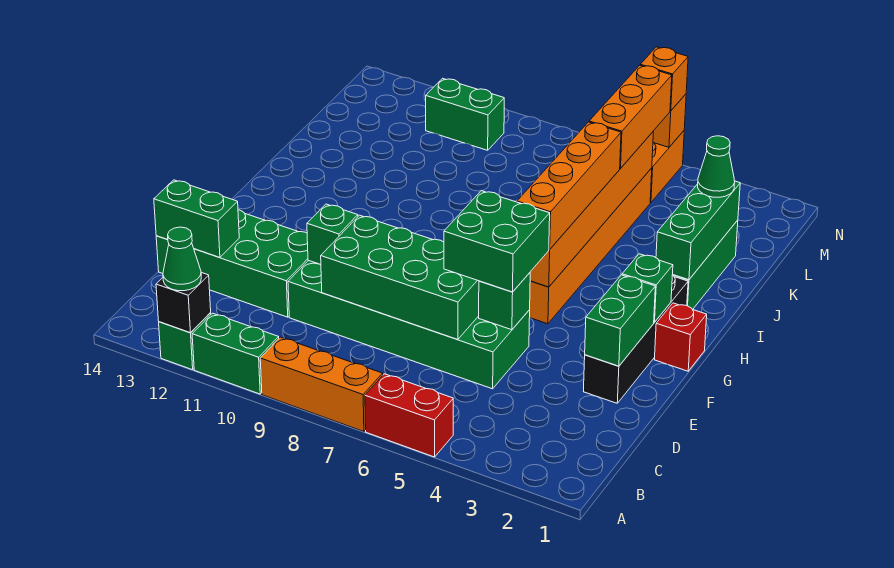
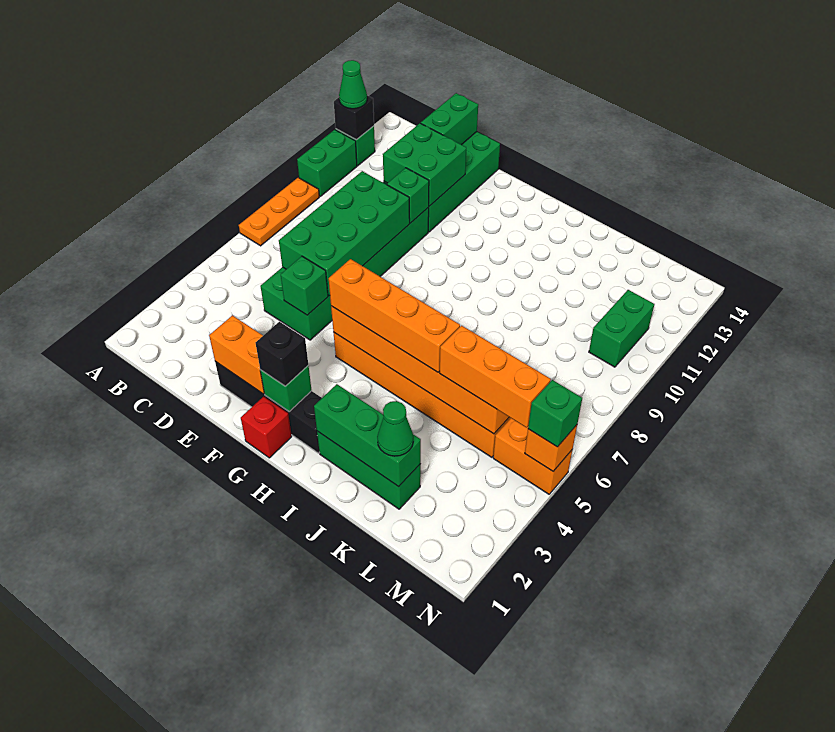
red brick A5:A6 level 1 -> none
orange brick A7:A9 level 1 -> orange plate A7:A9 level 1
green brick E2:F2 level 2 -> orange brick E2:F2 level 2
green brick E5:F6 level 3 -> green brick D11:E12 level 2
none -> black brick G2 level 3
orange brick N5 level 3 -> green brick N5 level 3

